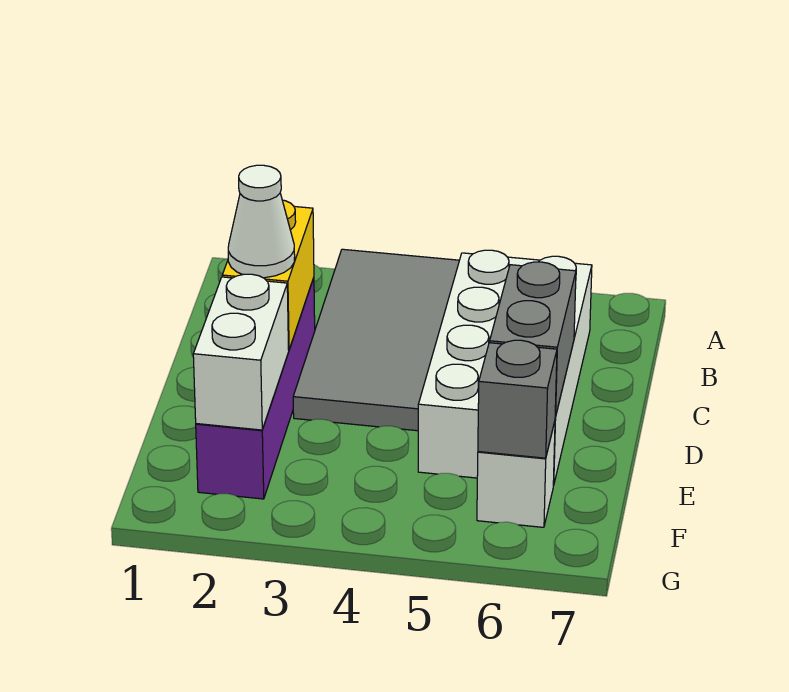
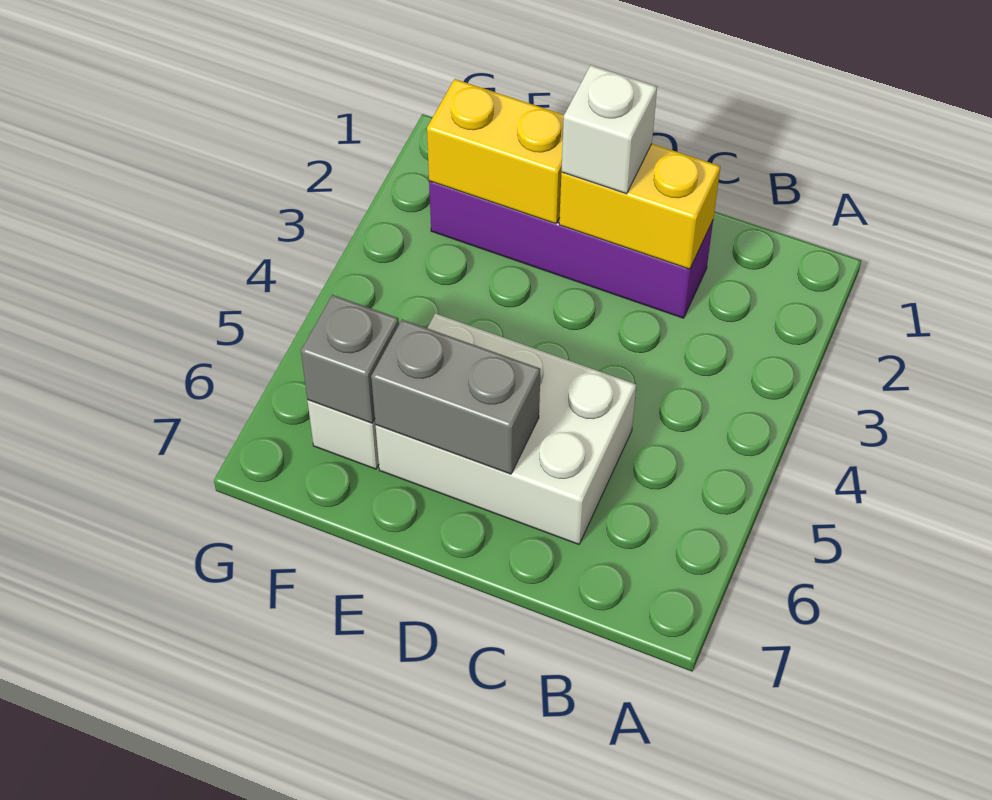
grey tile A3:D4 level 1 -> none
white brick B5:E6 level 1 -> white brick C5:E6 level 1
white cone D2 level 3 -> white brick D2 level 3
white brick E2:F2 level 2 -> yellow brick E2:F2 level 2

